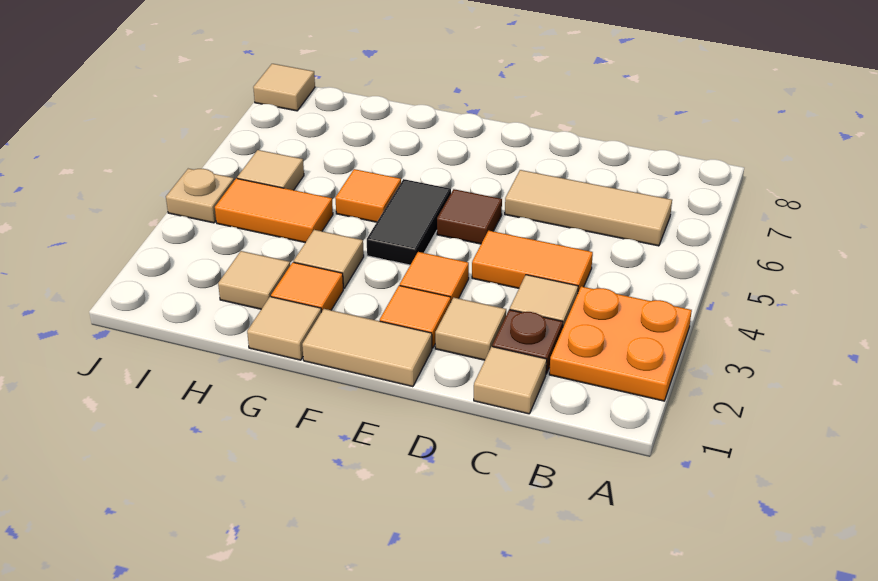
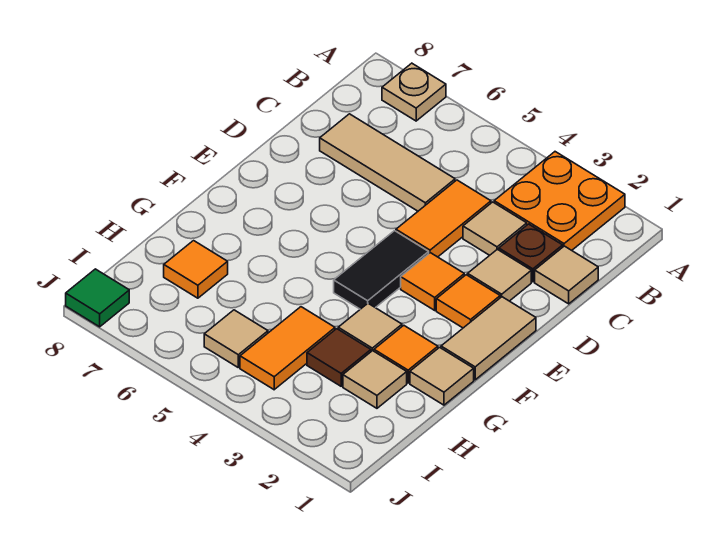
tan tile B6:D6 level 1 -> tan tile C5:C7 level 1
brown tile E5 level 1 -> brown tile H3 level 1
black tile F4:F5 level 1 -> black tile E4:F4 level 1
orange tile G5 level 1 -> orange tile H7 level 1
tan plate J4 level 1 -> tan plate A7 level 1
tan tile J8 level 1 -> green tile J8 level 1

